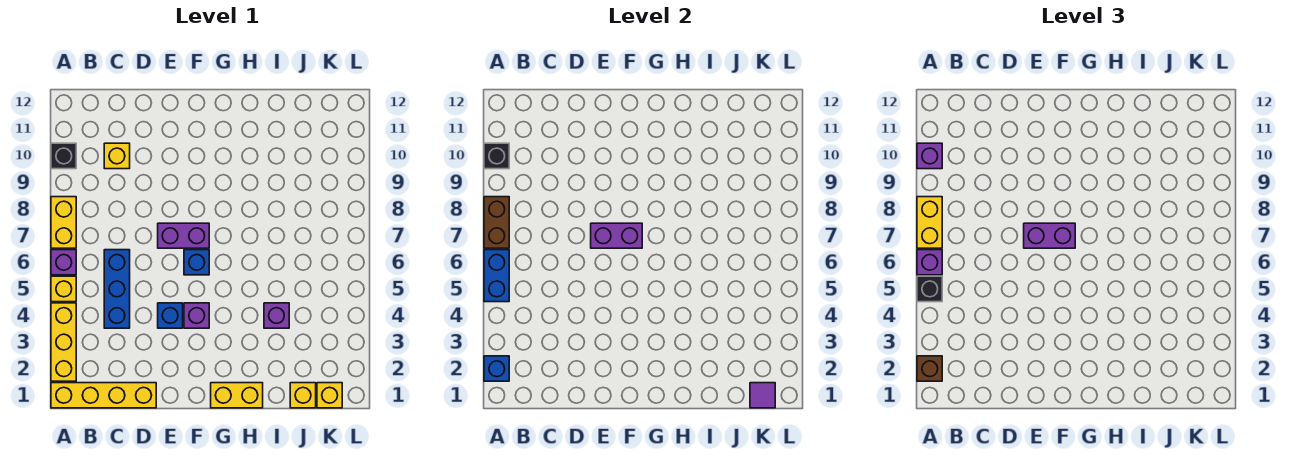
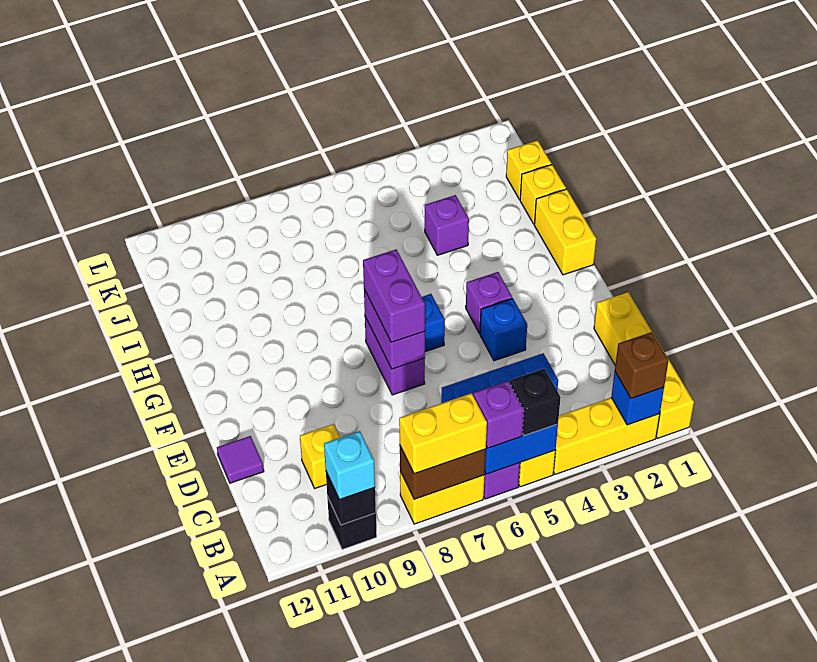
purple brick A10 level 3 -> cyan brick A10 level 3
yellow brick K1 level 1 -> yellow brick I1 level 1
purple tile K1 level 2 -> purple tile D12 level 1

